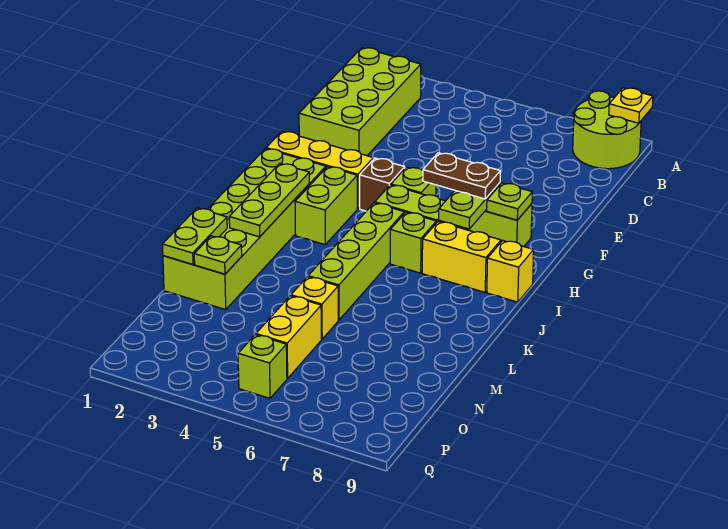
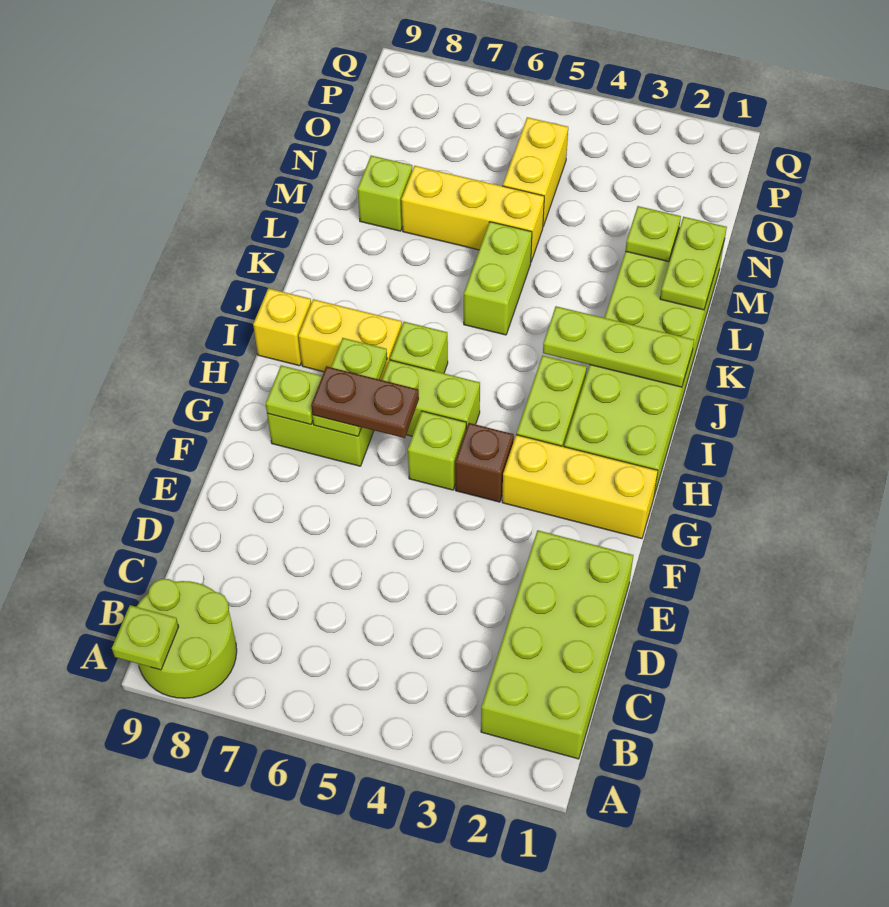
yellow plate A9 level 2 -> lime plate A9 level 2
lime plate I2:K2 level 2 -> lime plate J1:J3 level 2
lime brick I5:L5 level 1 -> lime brick K5:L5 level 1
yellow brick M5 level 1 -> yellow brick M5:M7 level 1
lime brick P5 level 1 -> lime brick M8 level 1

